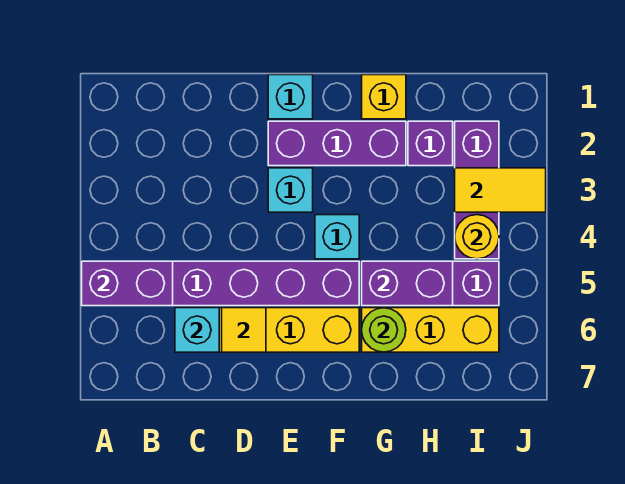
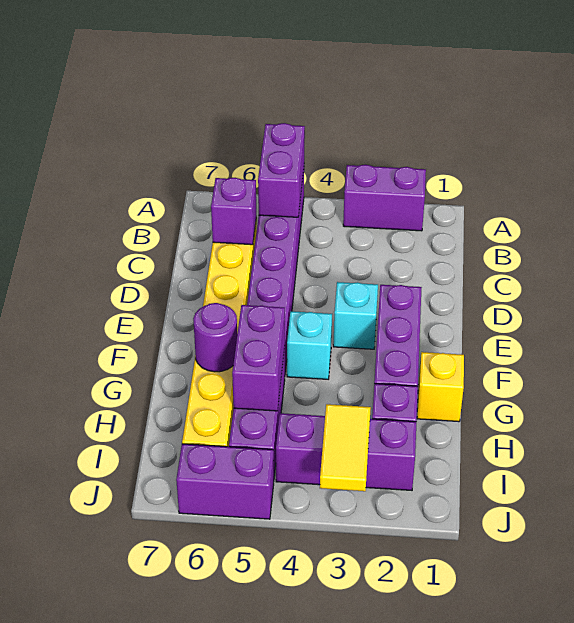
none -> purple brick A2:A3 level 1
cyan brick C6 level 2 -> purple brick C6 level 2
yellow tile D6 level 2 -> none
cyan brick E1 level 1 -> none
lime round brick G6 level 2 -> purple round brick G6 level 2
yellow round brick I4 level 2 -> none
none -> purple brick J5:J6 level 1

